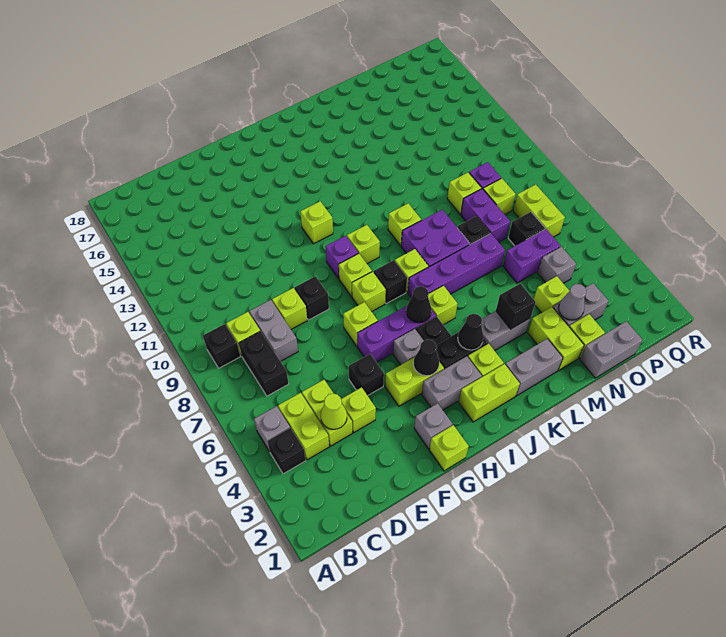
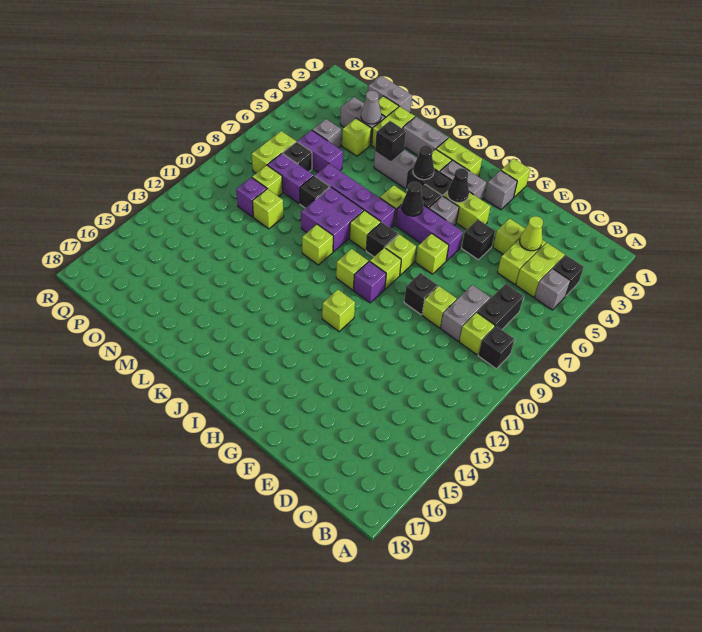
purple brick N8:N9 level 1 -> purple brick N8:O8 level 1

